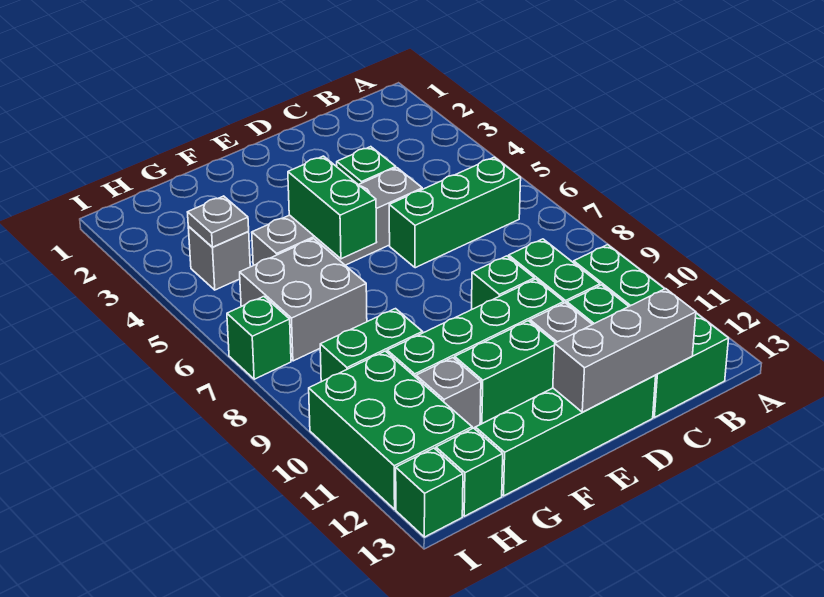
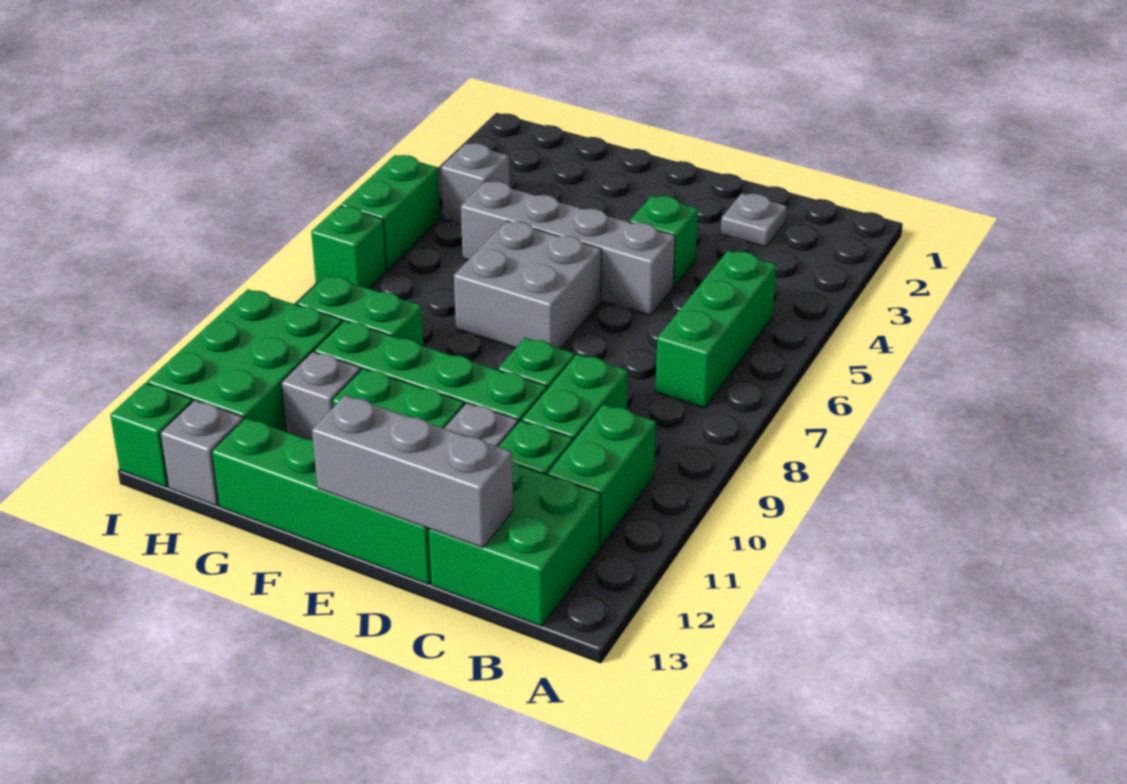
green brick B6:D6 level 1 -> green brick B5:B7 level 1
green brick F5:F6 level 2 -> green brick I5:I6 level 1
grey brick G6:H7 level 1 -> grey brick E6:F7 level 1
grey plate H4 level 2 -> grey plate C2 level 1
green brick H13 level 1 -> grey brick H13 level 1

